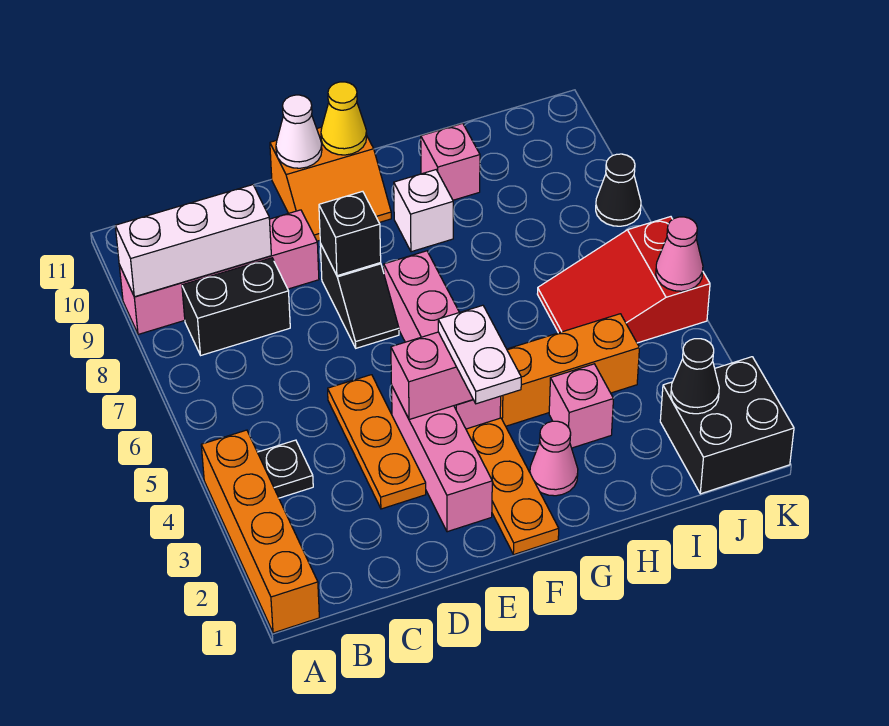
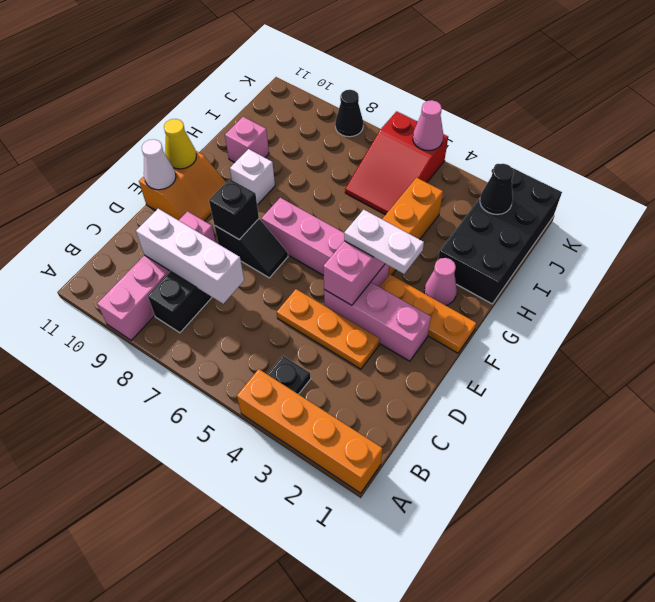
white brick A9:C9 level 2 -> white brick C7:C9 level 2
pink brick H3 level 1 -> none
black brick J1:K2 level 1 -> black brick H1:K2 level 1

